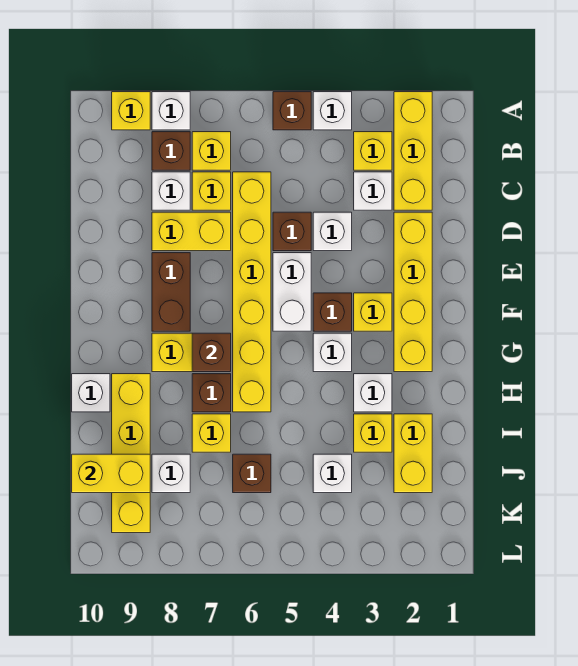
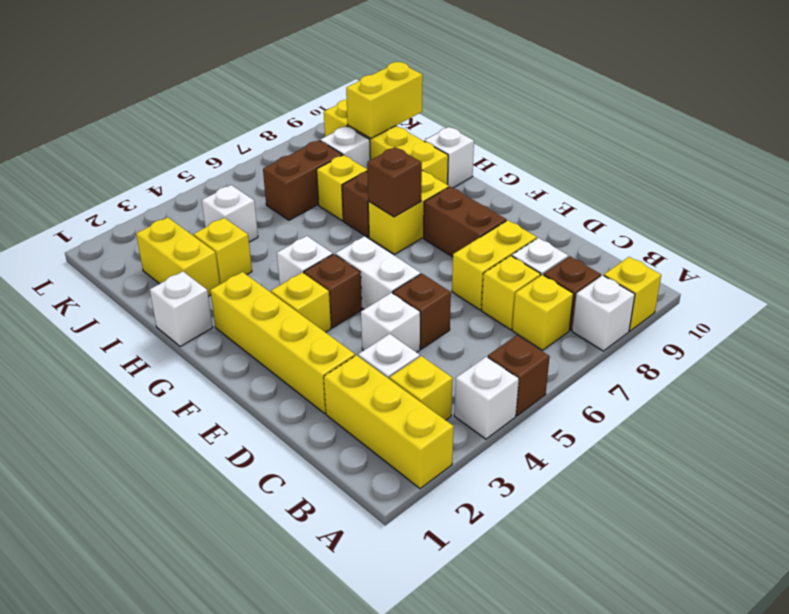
yellow brick C6:H6 level 1 -> none
white brick H3 level 1 -> white brick H1 level 1
brown brick J6 level 1 -> brown brick J6:J7 level 1

